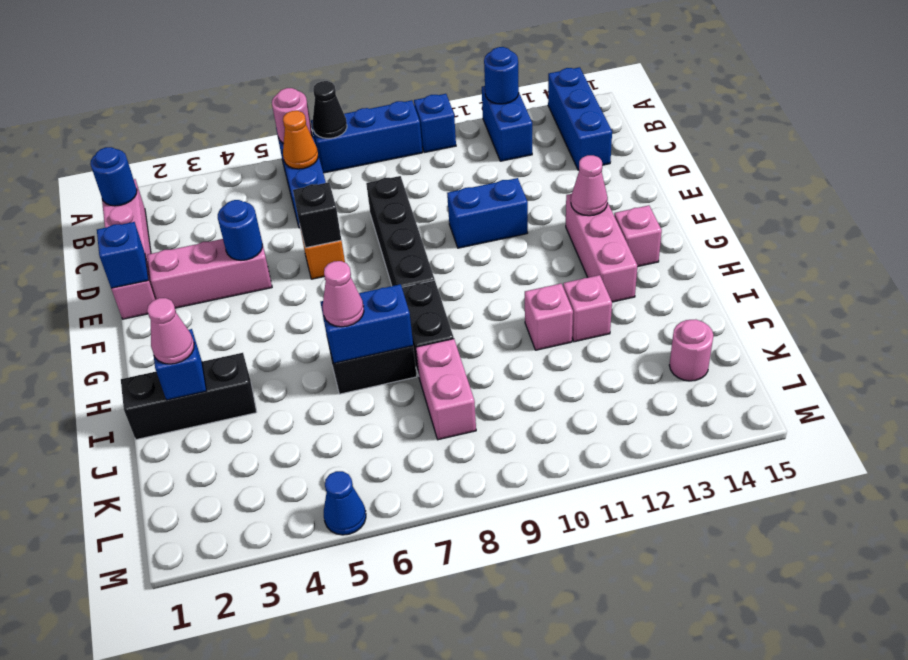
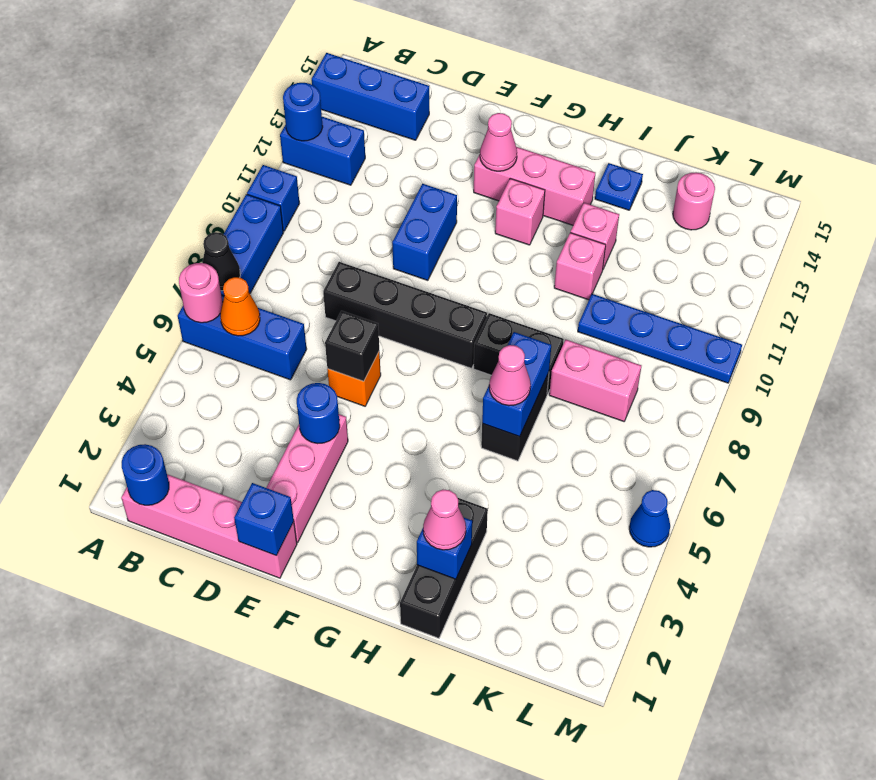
pink brick G14 level 1 -> pink brick G12 level 1
none -> blue plate I14 level 1
none -> blue plate J10:M10 level 1

